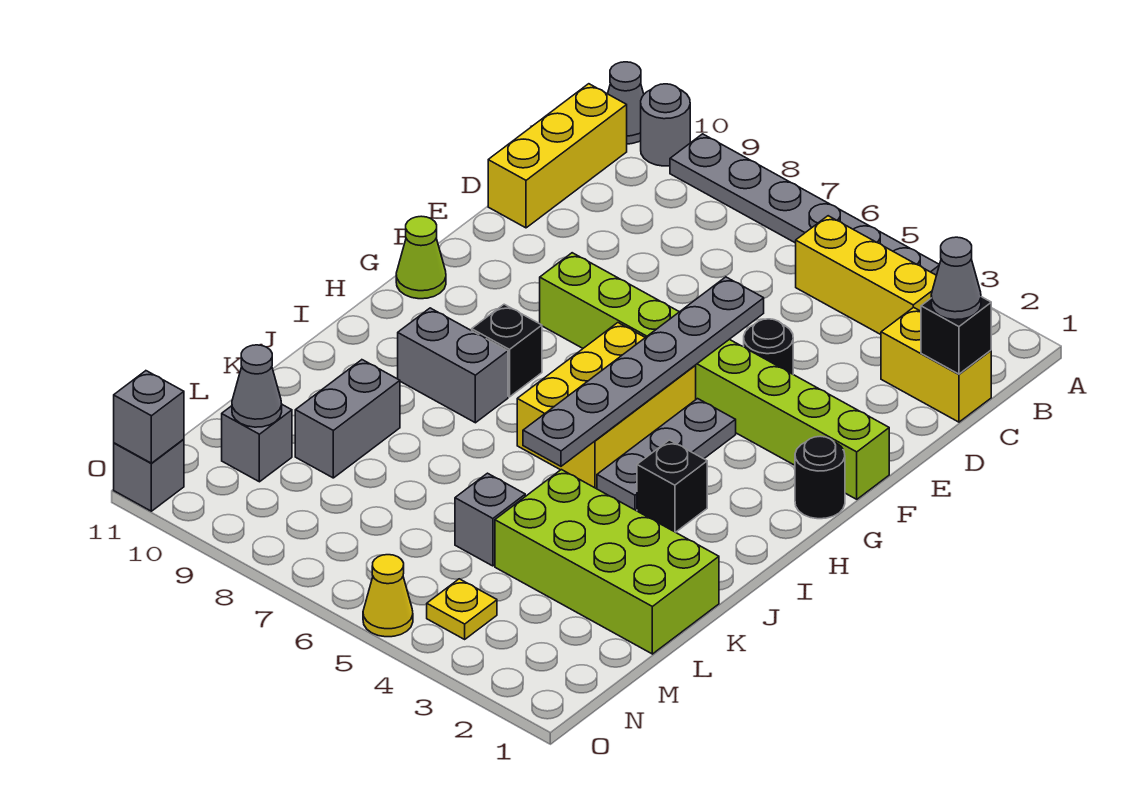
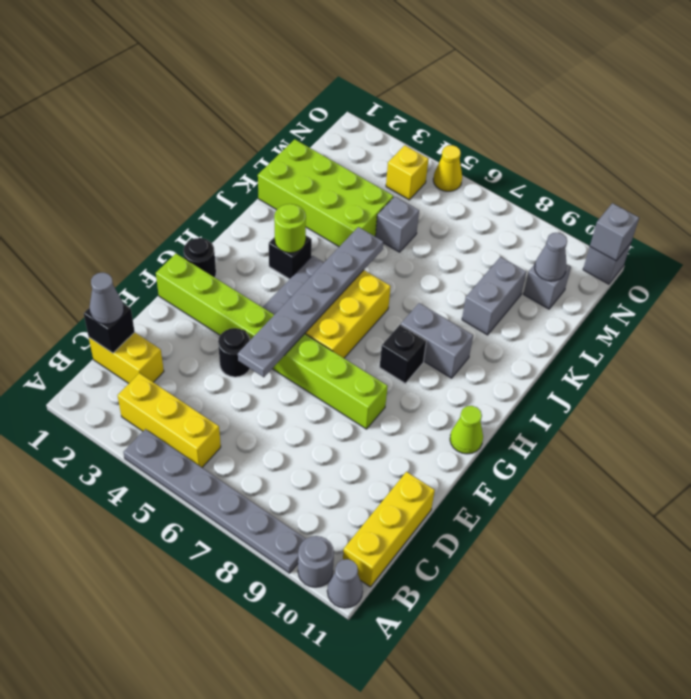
none -> lime round brick I3 level 2
yellow plate N4 level 1 -> yellow brick N4 level 1

